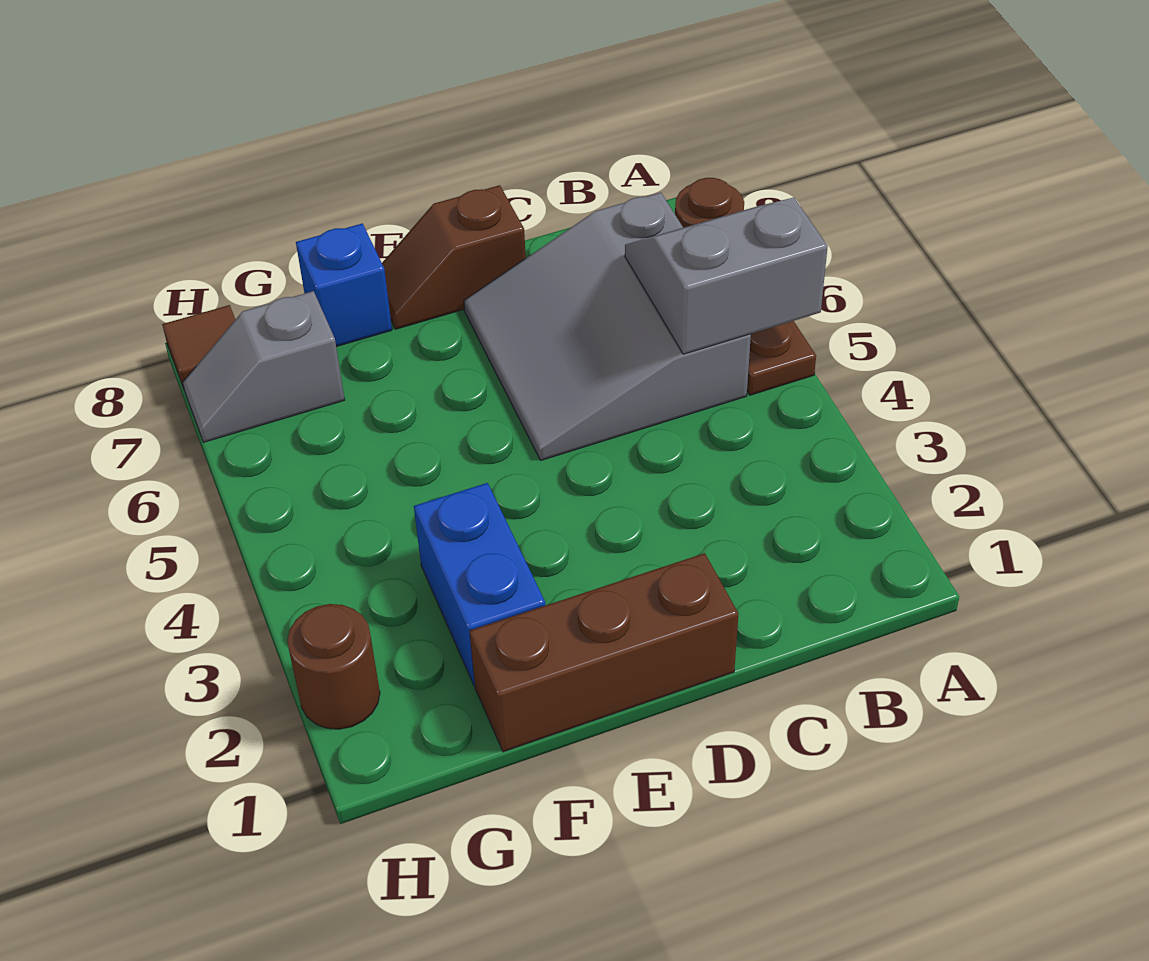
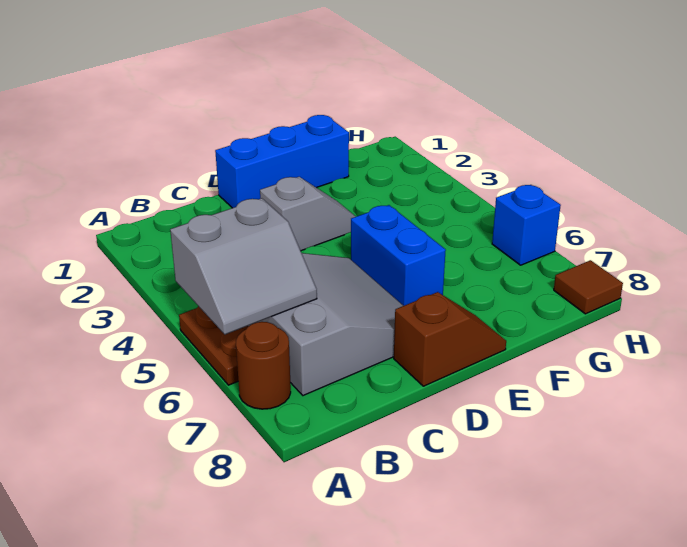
brown brick D1:F1 level 1 -> blue brick D1:F1 level 1
blue brick F2:F3 level 1 -> blue brick E5:E6 level 1
blue brick F8 level 1 -> blue brick H6 level 1
grey slope G7:H7 level 1 top G -> grey slope D3:E3 level 1 top D
brown round brick H2 level 1 -> none

